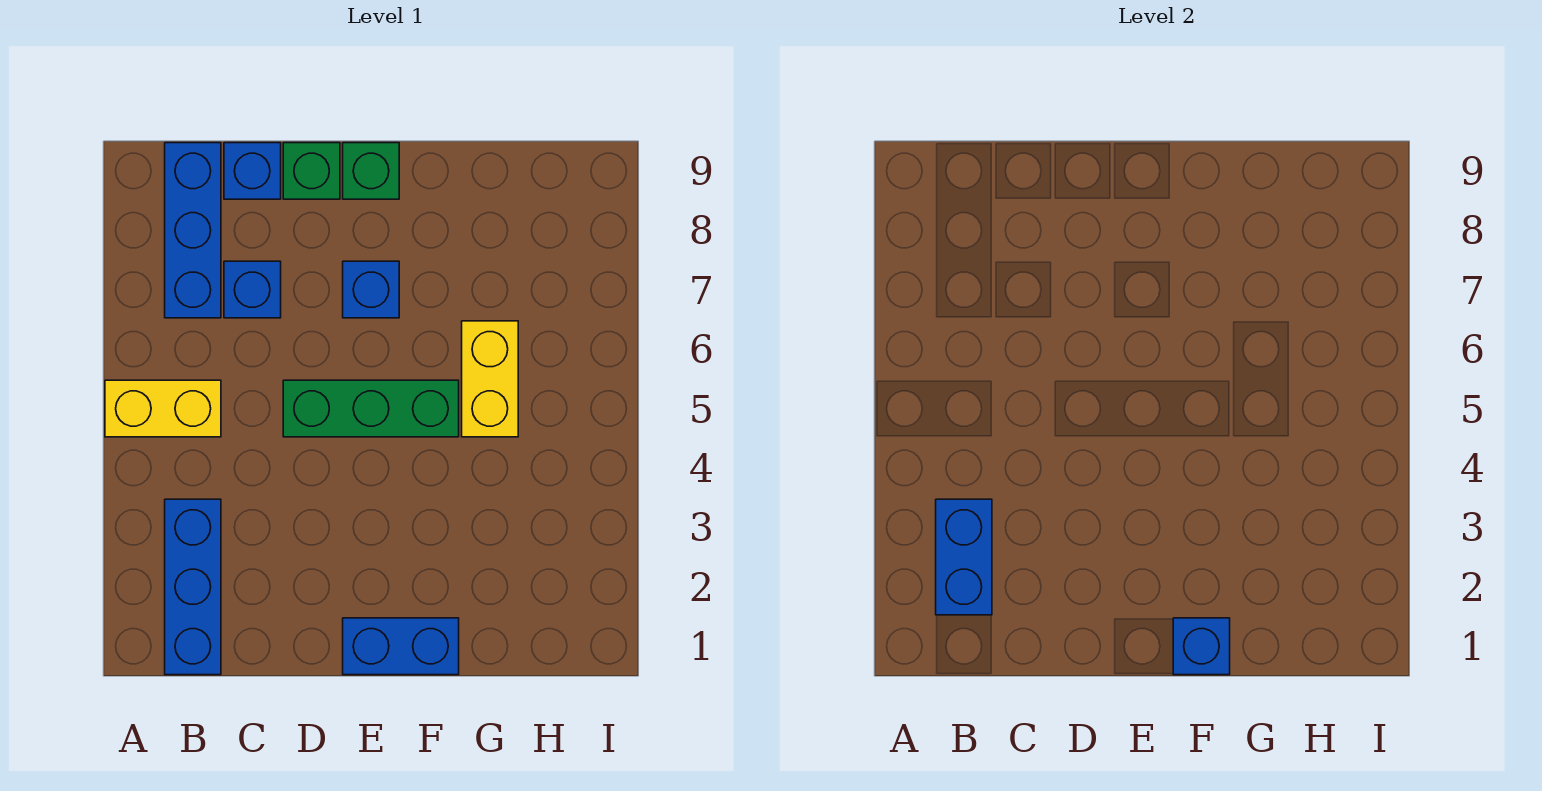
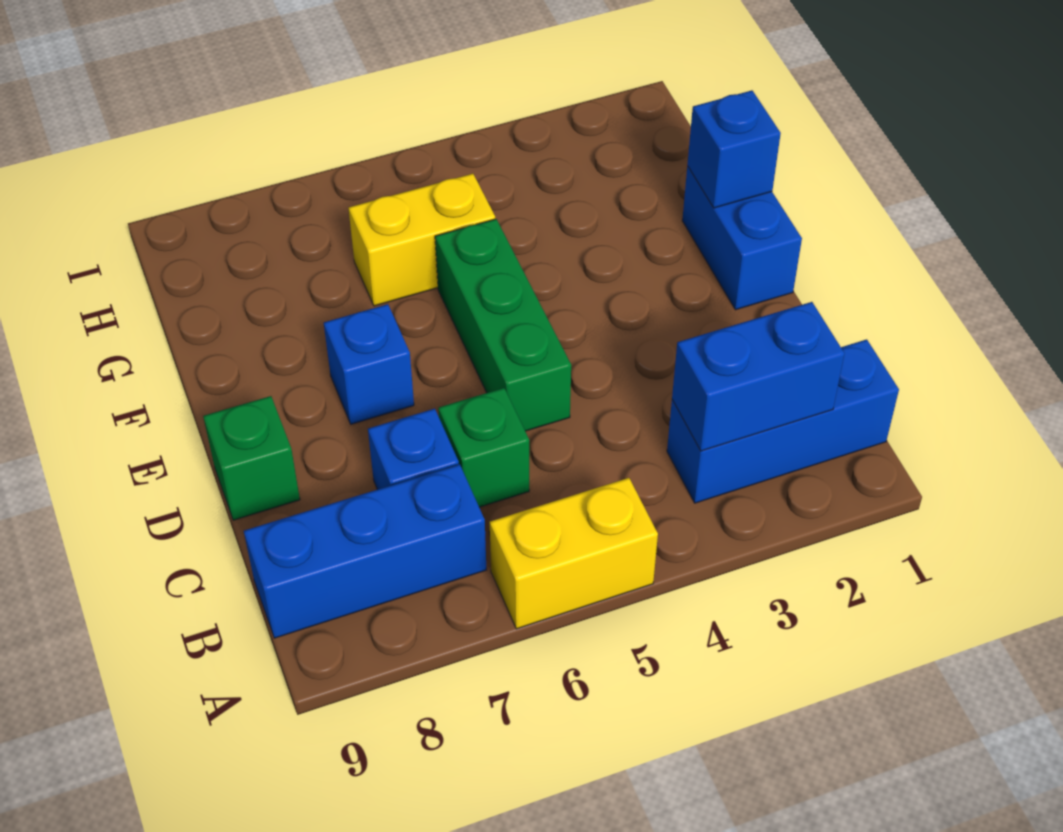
yellow brick A5:B5 level 1 -> yellow brick A5:A6 level 1
blue brick C9 level 1 -> none
green brick E9 level 1 -> green brick C6 level 1

